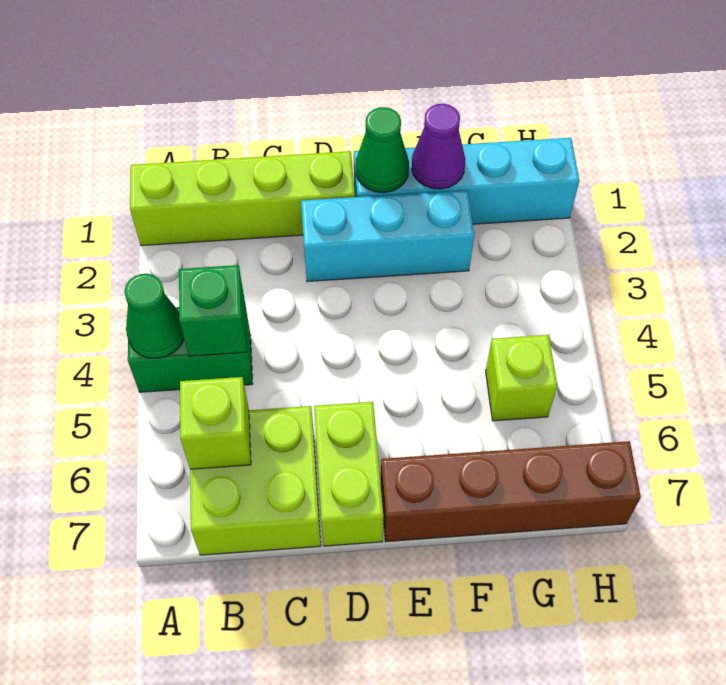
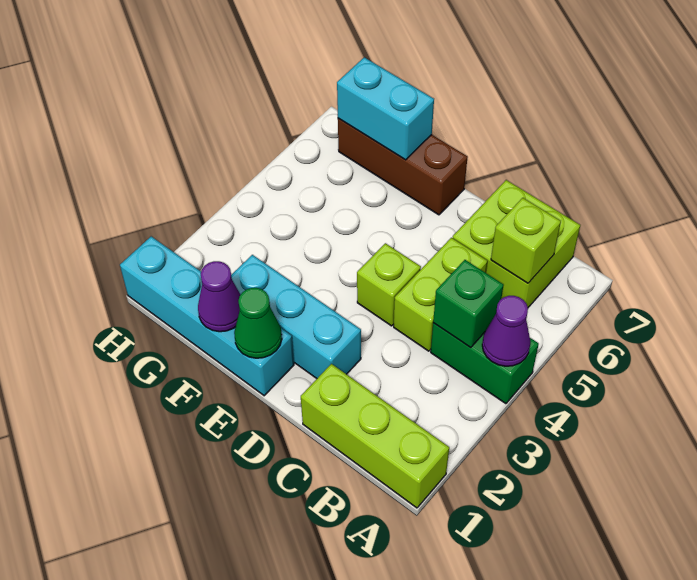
lime brick A1:D1 level 1 -> lime brick A1:C1 level 1
green cone A4 level 2 -> purple cone A4 level 2
lime brick D6:D7 level 1 -> lime brick C4:C5 level 1
brown brick E7:H7 level 1 -> brown brick E7:G7 level 1
none -> cyan brick F7:G7 level 2
lime brick G5 level 1 -> lime brick D4 level 1

